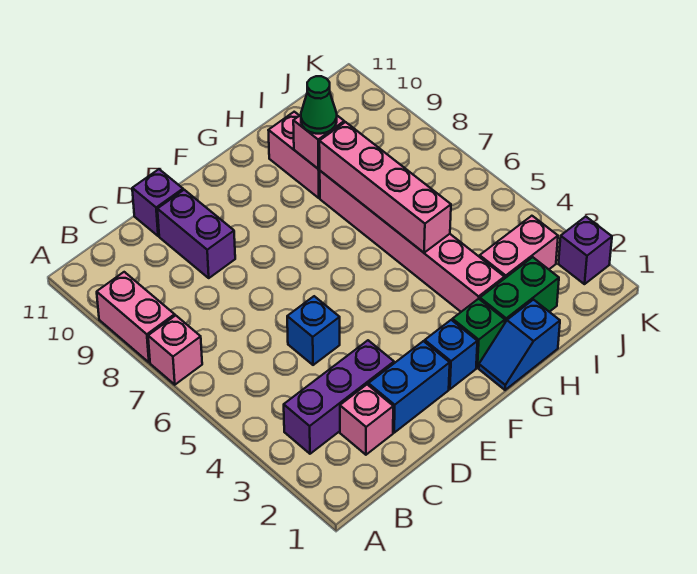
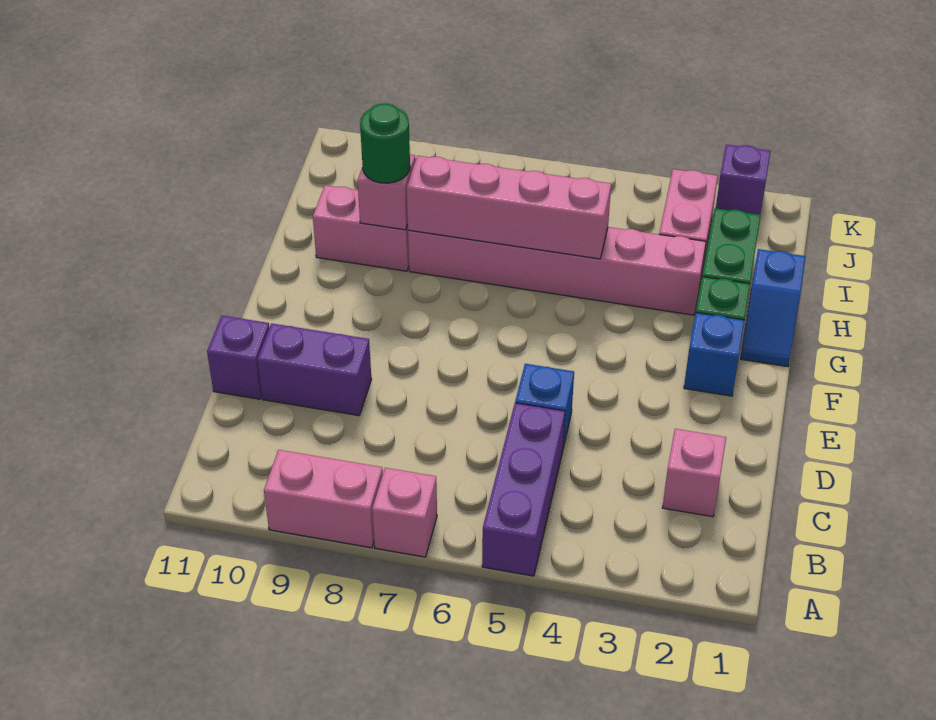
purple brick B3:D3 level 1 -> purple brick A5:C5 level 1
blue brick D2:E2 level 1 -> none
green cone H9 level 3 -> green round brick H9 level 3

